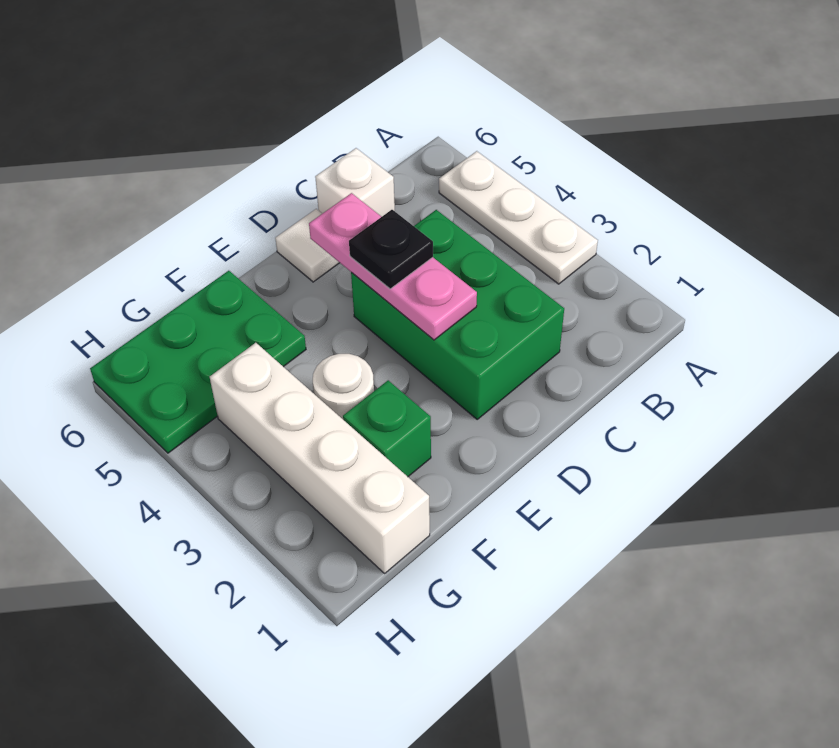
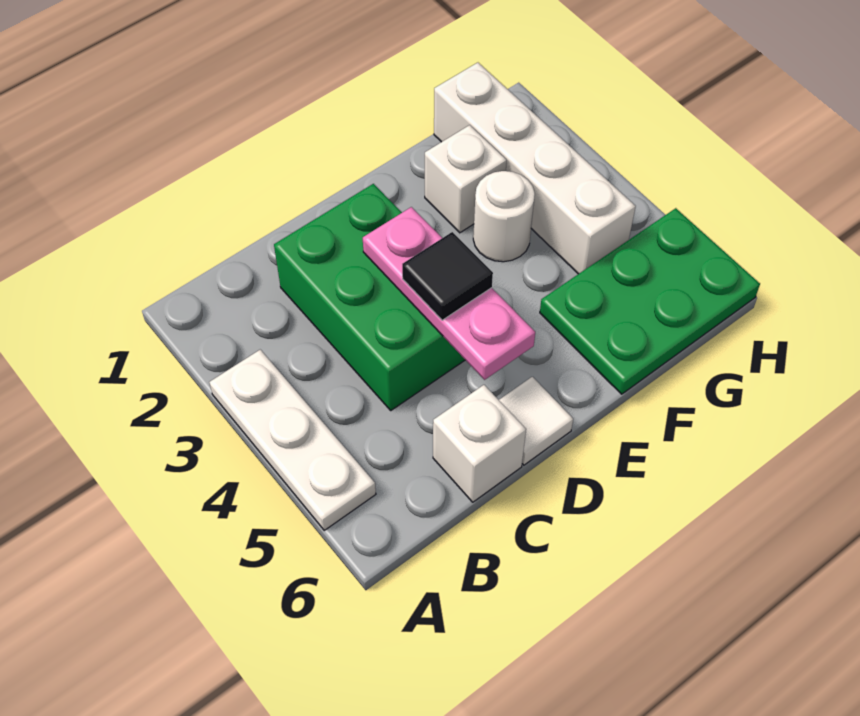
black plate D4 level 3 -> black tile D4 level 3
green brick F2 level 1 -> white brick F2 level 1

